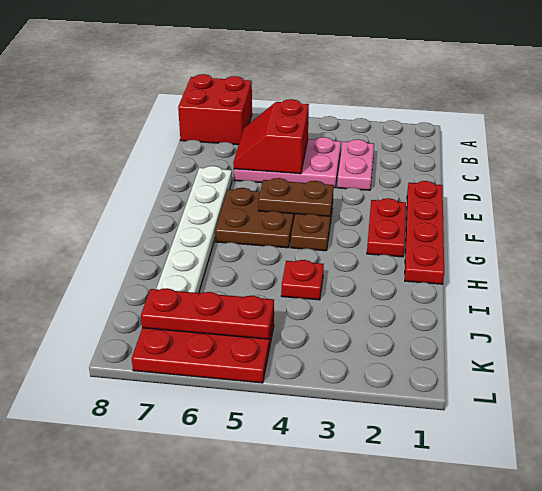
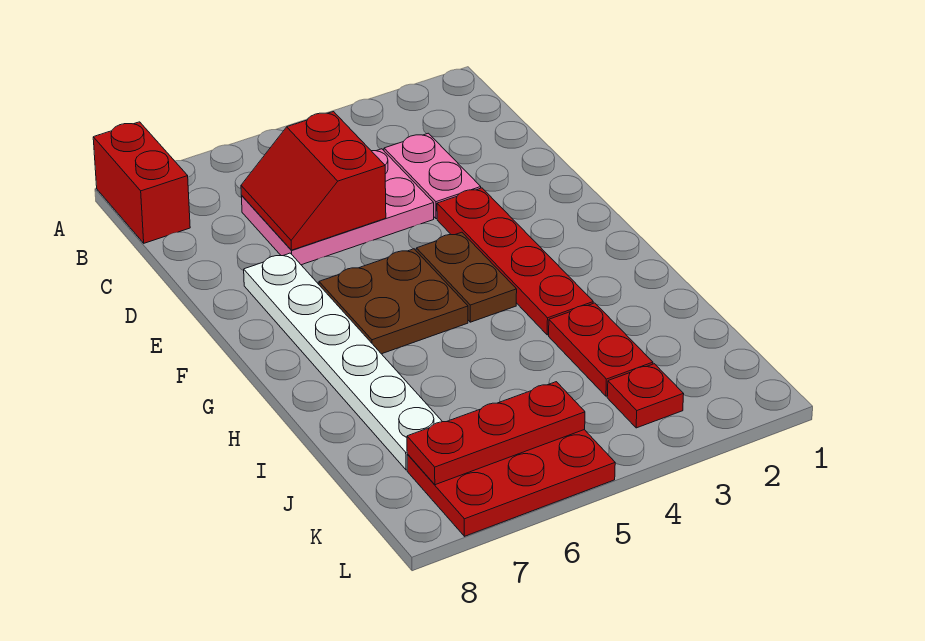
red brick A7:B8 level 1 -> red brick A8:B8 level 1
red plate E1:H1 level 1 -> red plate E3:H3 level 1
red plate F2:G2 level 1 -> red plate I3:J3 level 1
brown plate F4:F5 level 2 -> none
red plate I4 level 1 -> red plate K3 level 1

